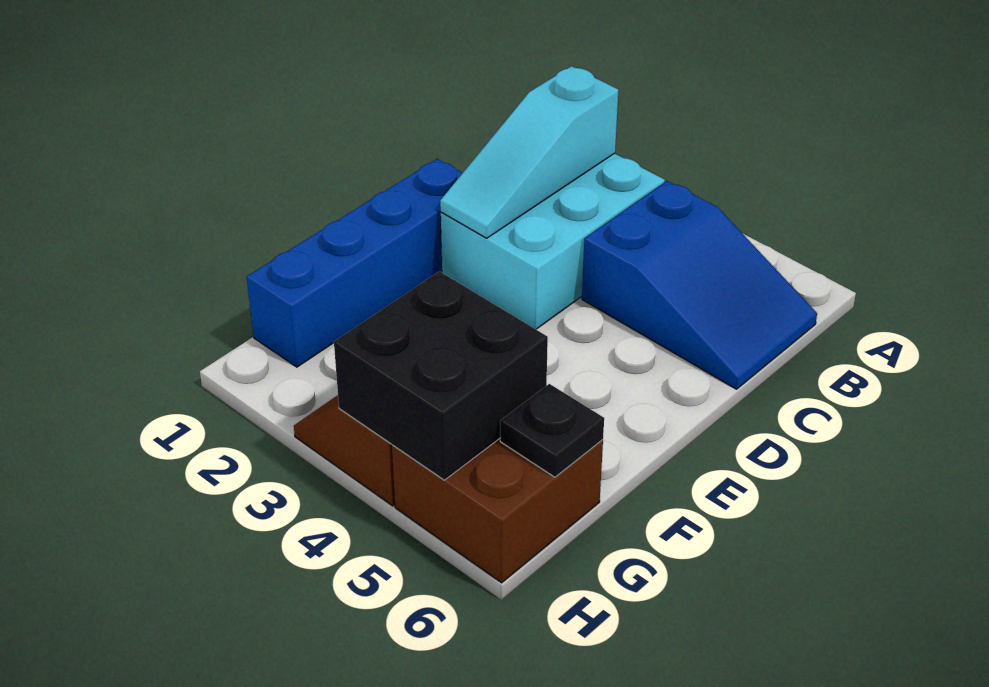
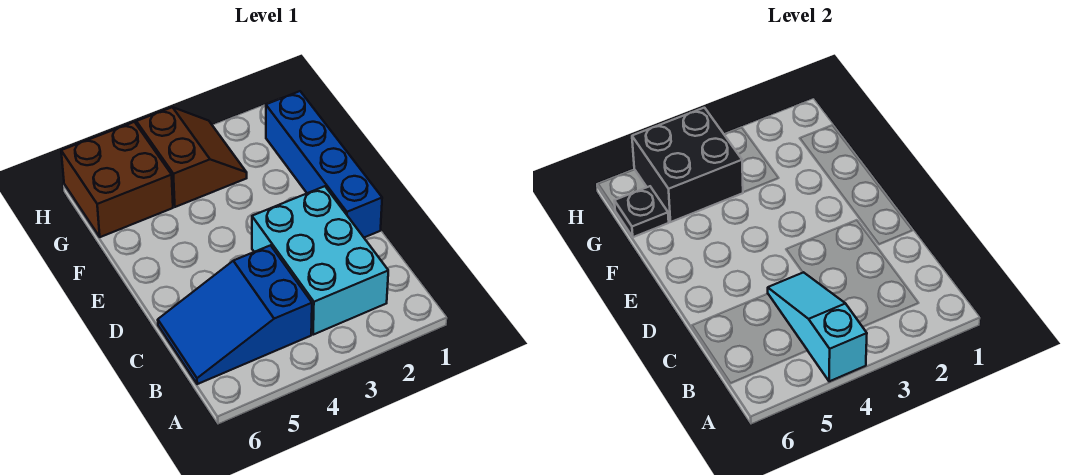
cyan slope B2:D2 level 2 top B -> cyan slope A4:C4 level 2 top A

